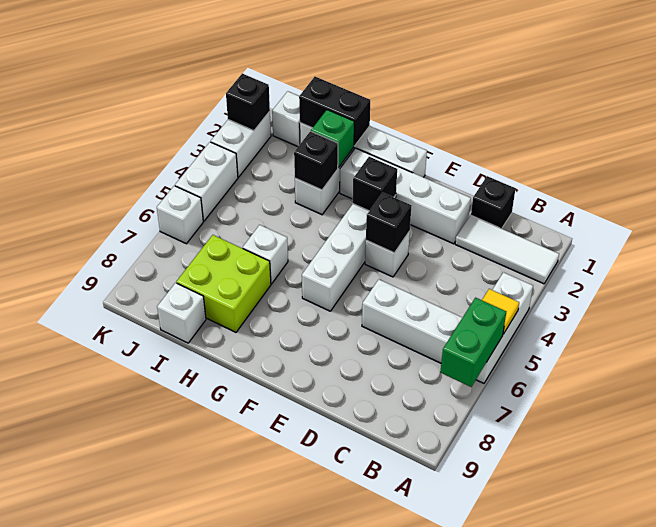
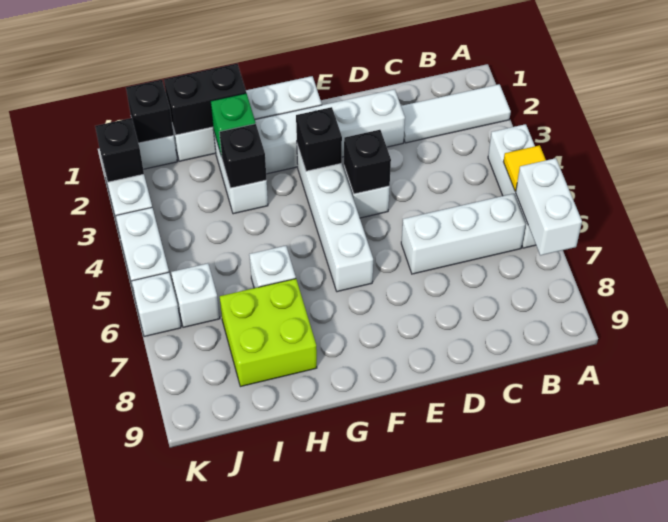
green brick A6:A7 level 2 -> white brick A6:A7 level 2
black brick C1 level 1 -> black brick J1 level 2
white brick I9 level 1 -> white brick J6 level 1

